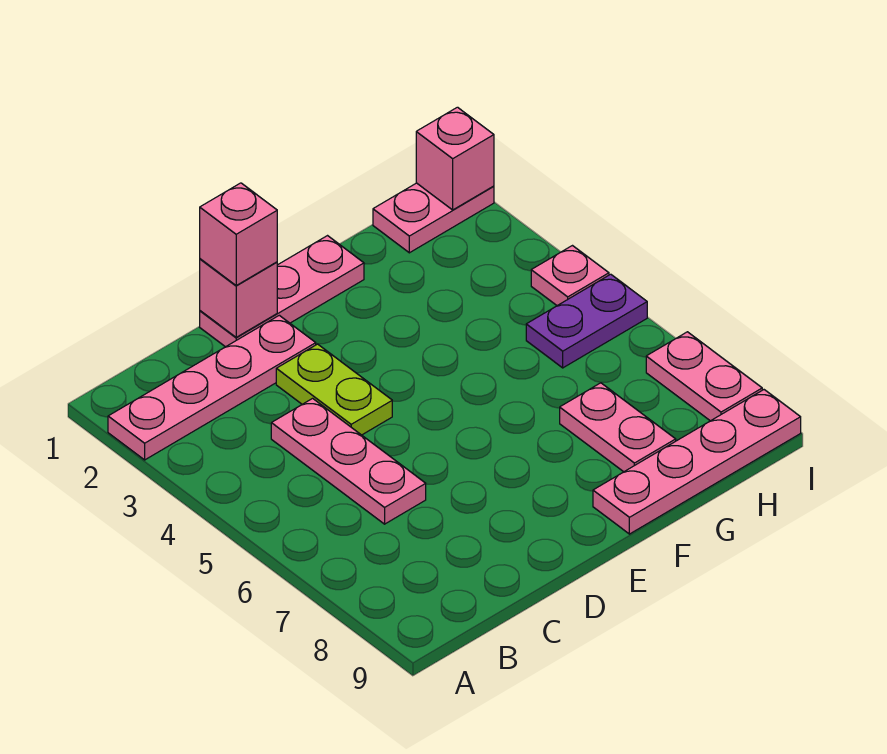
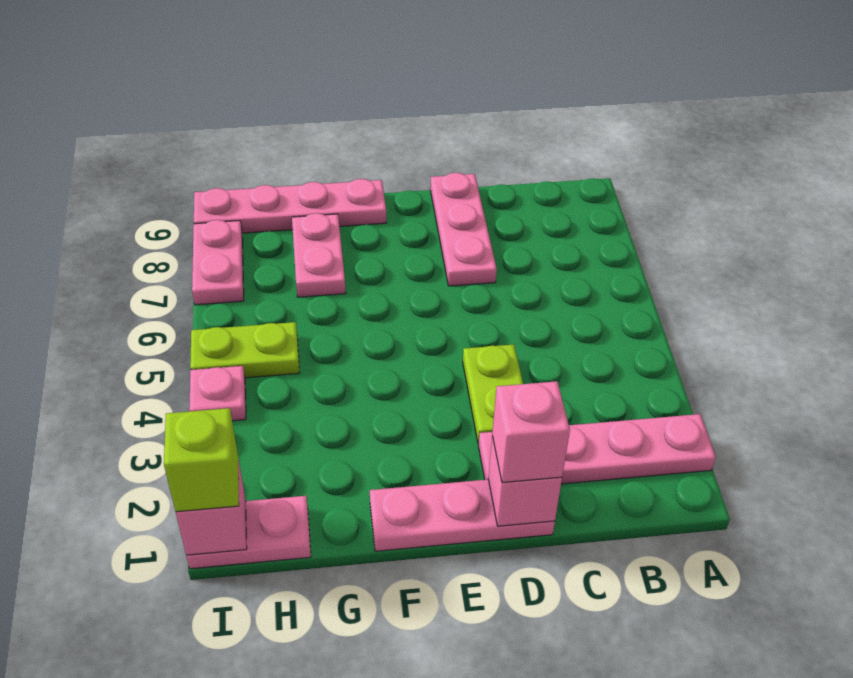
pink plate C4:C6 level 1 -> pink plate D7:D9 level 1
purple plate H5:I5 level 1 -> lime plate H5:I5 level 1
none -> lime brick I1 level 3

